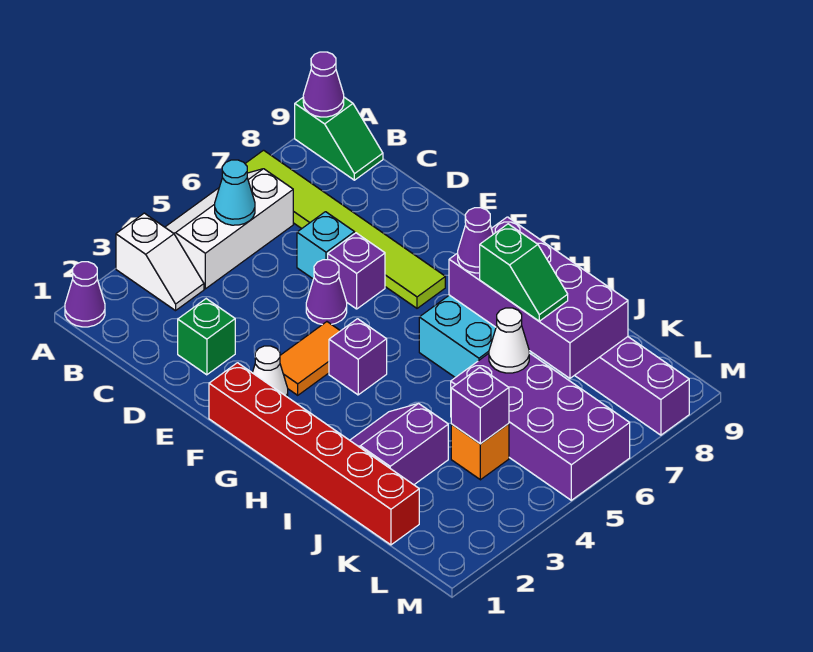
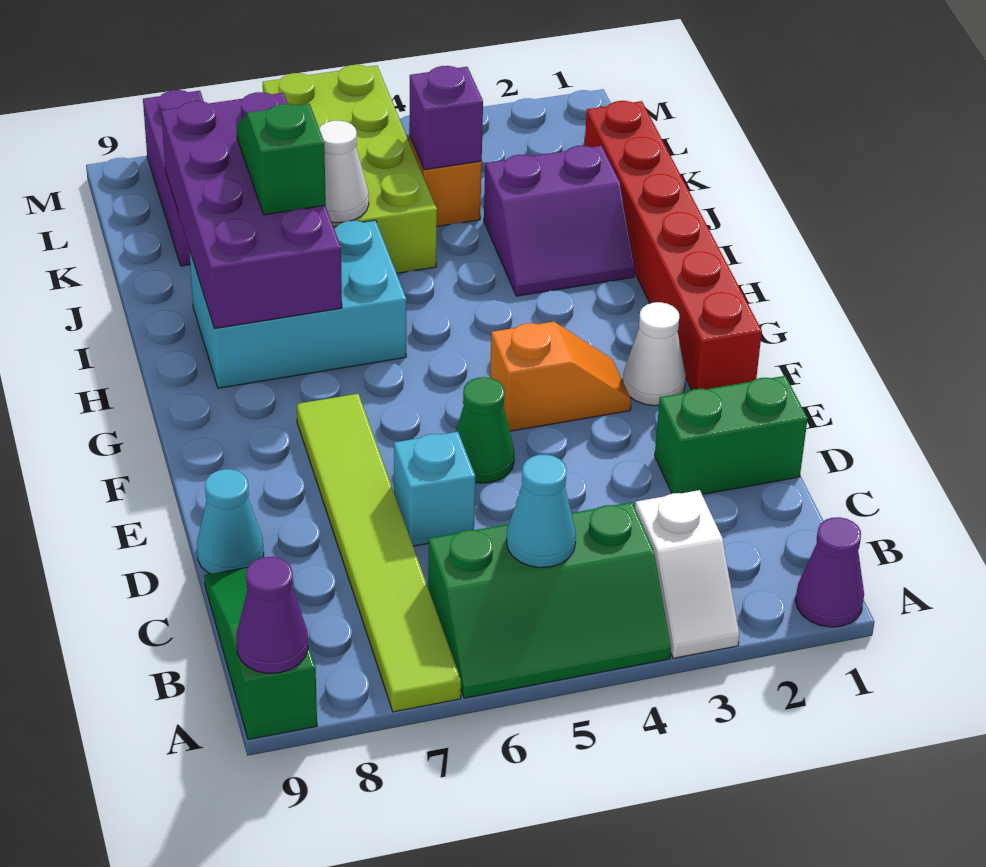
white slope A3:B3 level 1 top A -> white slope A3:B3 level 1 top B
white slope A4:B6 level 1 top B -> green slope A4:B6 level 1 top B
green slope A9:B9 level 1 top A -> green slope A9:C9 level 1 top A
green brick D2 level 1 -> green brick D1:D2 level 1
none -> cyan cone D9 level 1
purple cone E5 level 1 -> green cone E5 level 1
purple brick E6 level 1 -> none
orange tile F3:F4 level 1 -> orange slope F3:F4 level 1 top 4
purple brick G4 level 1 -> none
purple cone H7 level 3 -> none
purple brick J5:M6 level 1 -> lime brick J5:M6 level 1

